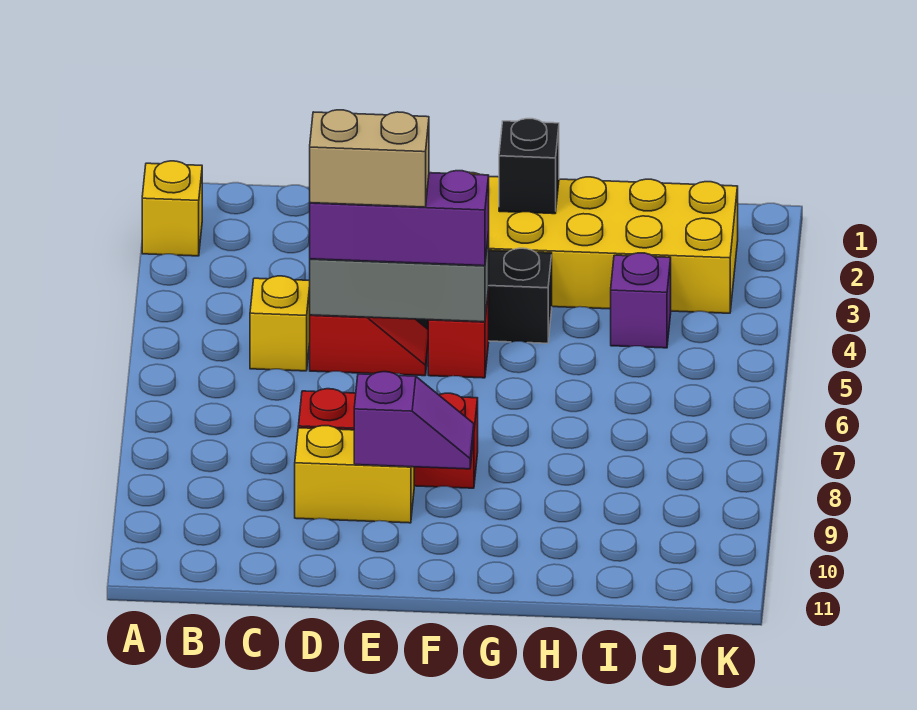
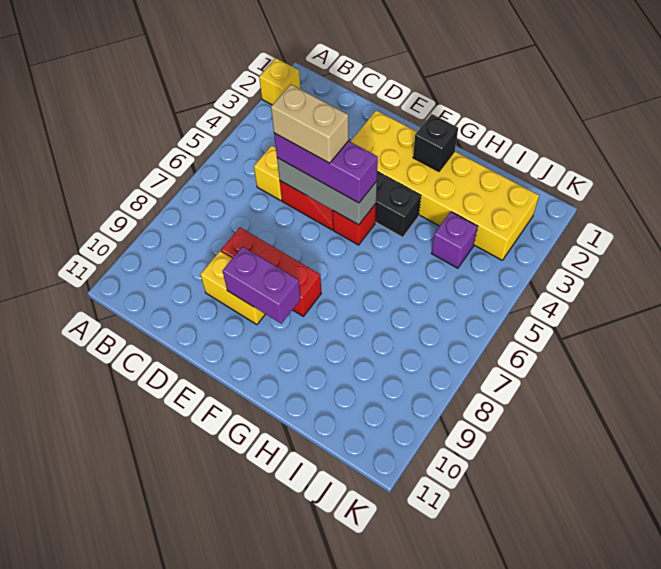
purple slope E9:F9 level 2 top E -> purple brick E9:F9 level 2

